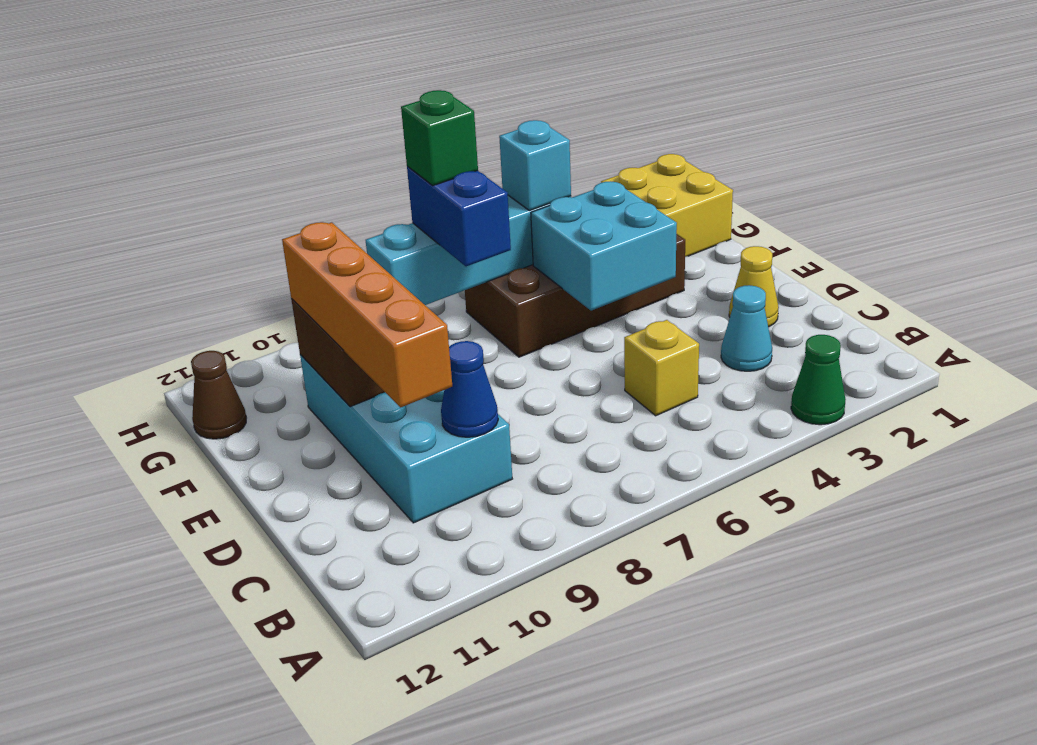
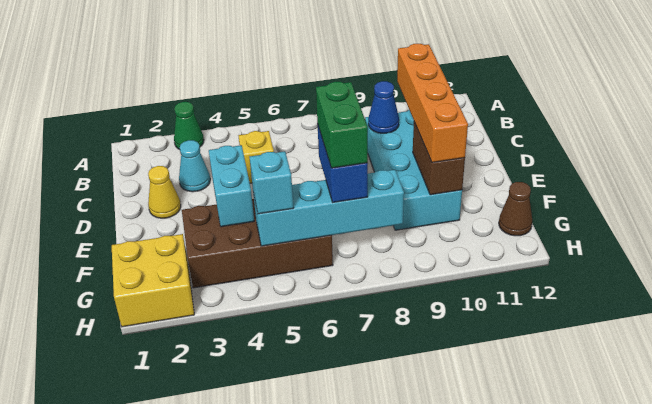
cyan brick E4:F5 level 2 -> cyan brick E4:F4 level 2
green brick G7 level 4 -> green brick F7:G7 level 4

